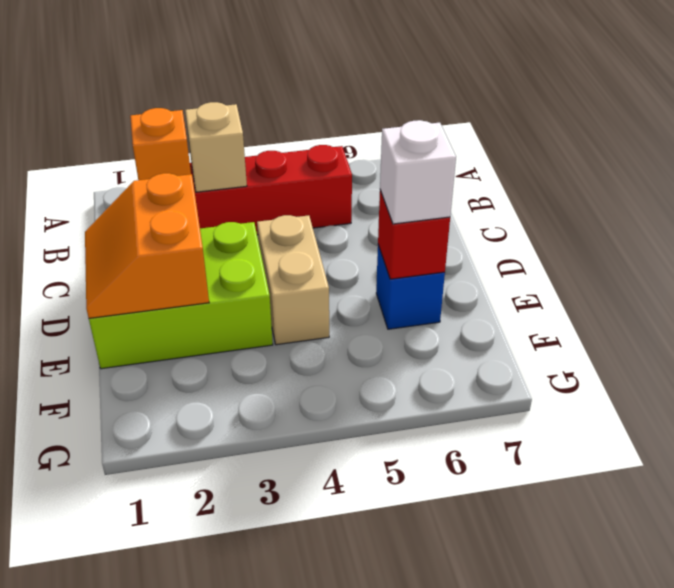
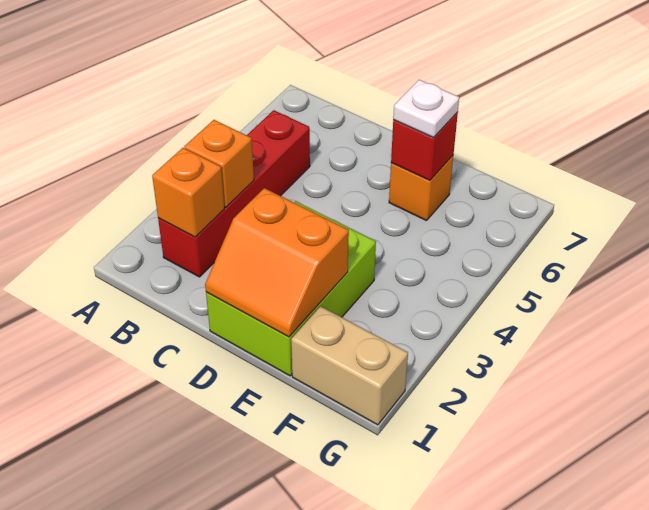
tan brick B3 level 2 -> orange brick B3 level 2
tan brick D4:E4 level 1 -> tan brick F1:G1 level 1
blue brick E6 level 1 -> orange brick E6 level 1
white brick E6 level 3 -> white plate E6 level 3

